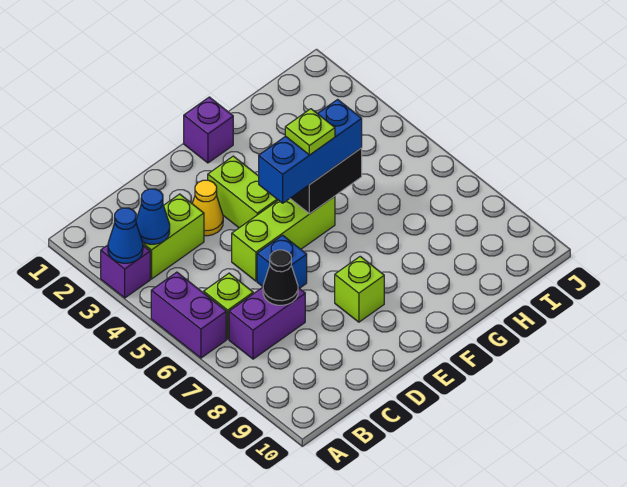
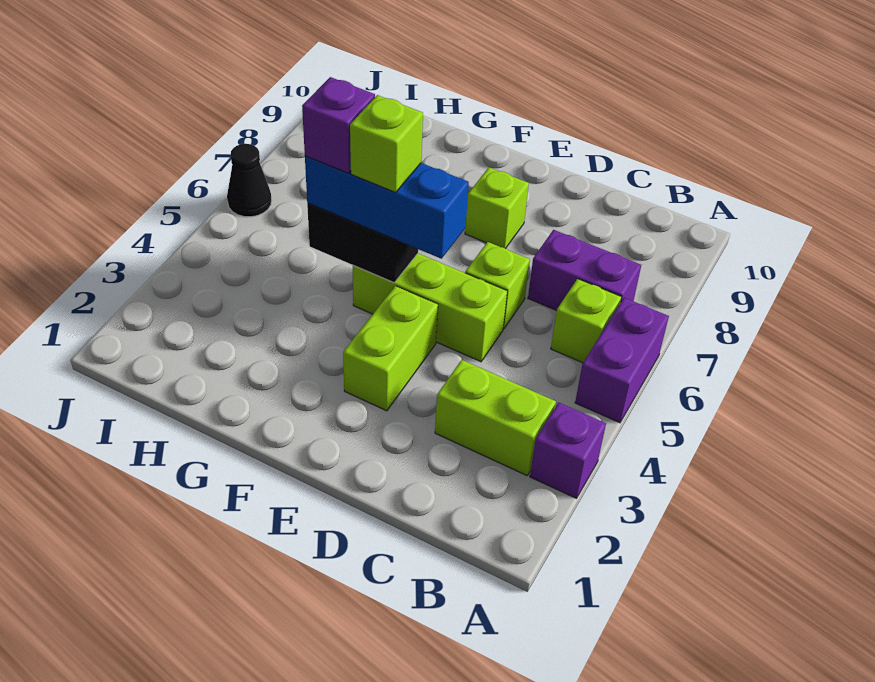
blue cone A3 level 2 -> none
blue cone B3 level 2 -> none
black cone C7 level 2 -> black cone J6 level 1
yellow cone D3 level 1 -> none
blue brick D6 level 1 -> lime brick D6 level 1
purple brick F1 level 1 -> purple brick G5 level 4
lime plate F5 level 4 -> lime brick F5 level 4

